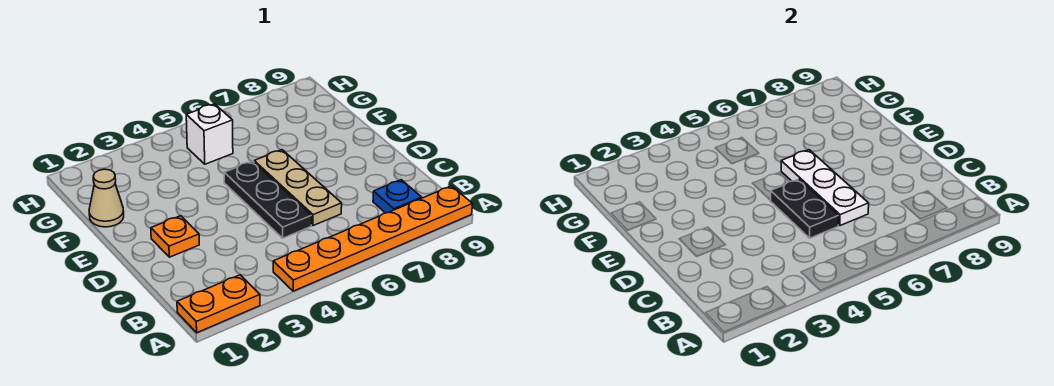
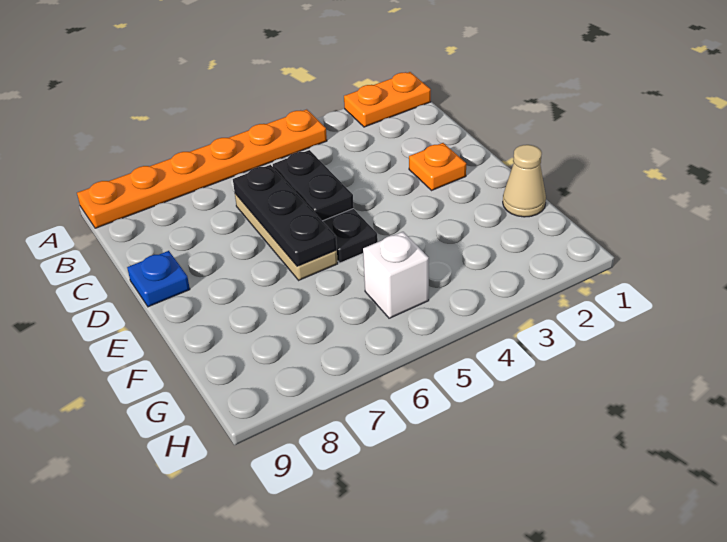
blue plate B8 level 1 -> blue plate D9 level 1
white plate C6:E6 level 2 -> black plate C6:E6 level 2

